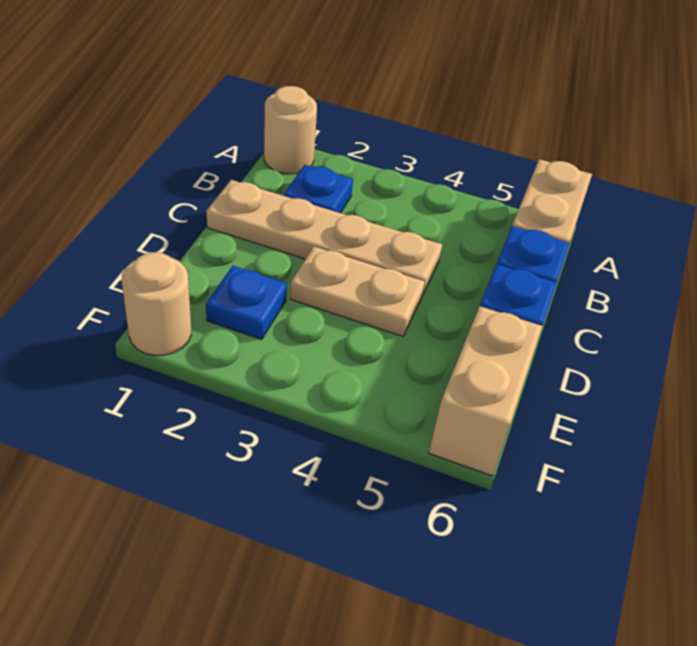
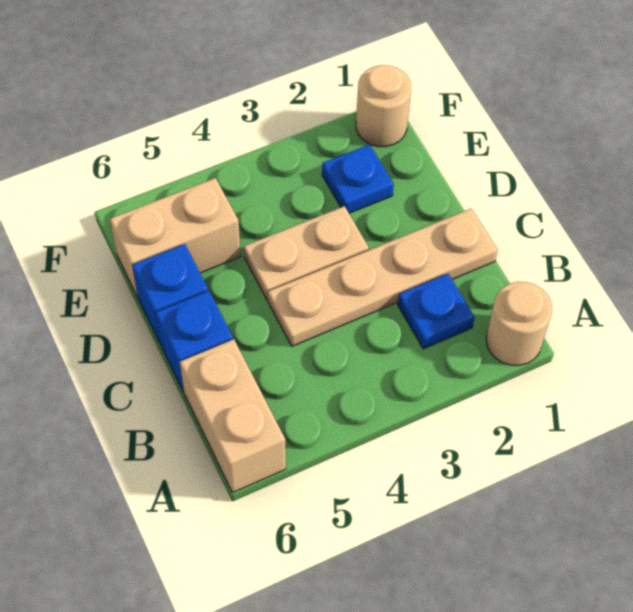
tan brick E6:F6 level 1 -> tan brick E5:E6 level 1

